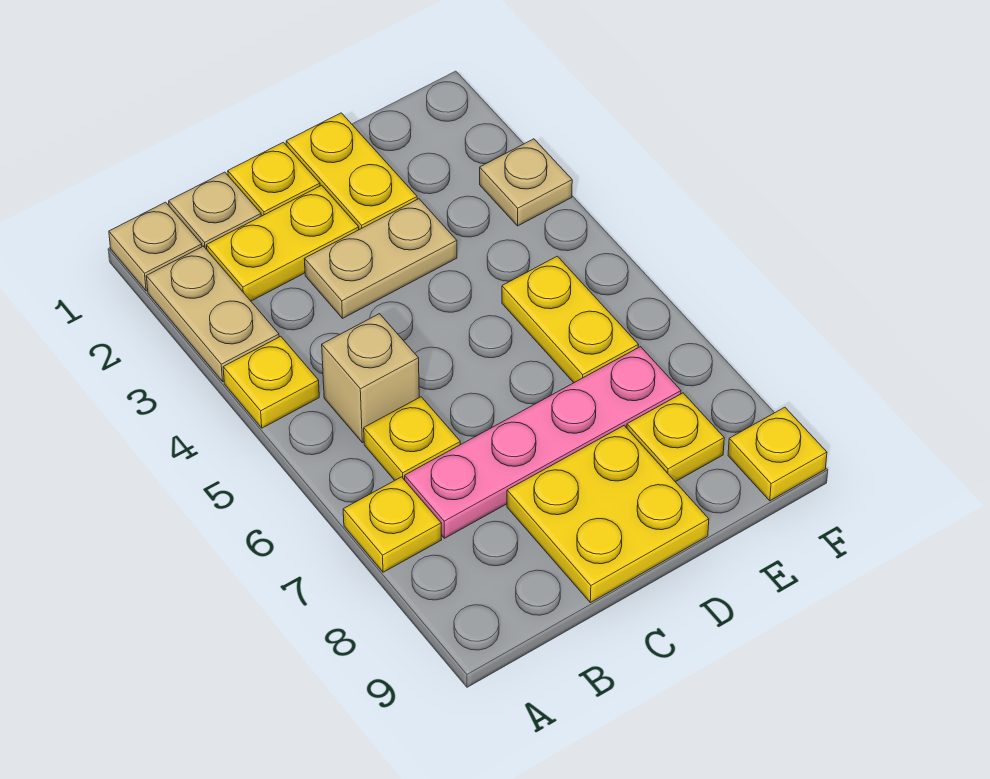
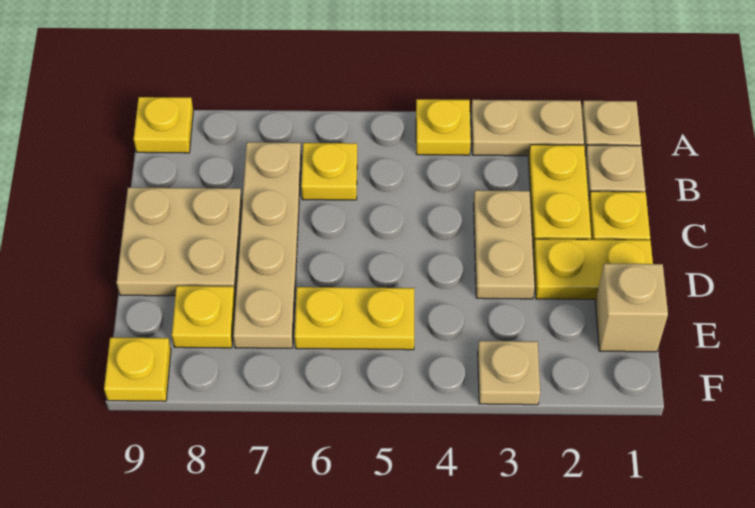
yellow plate A7 level 1 -> yellow plate A9 level 1
tan brick B5 level 1 -> tan brick E1 level 1
pink plate B7:E7 level 1 -> tan plate B7:E7 level 1
yellow plate C8:D9 level 1 -> tan plate C8:D9 level 1

